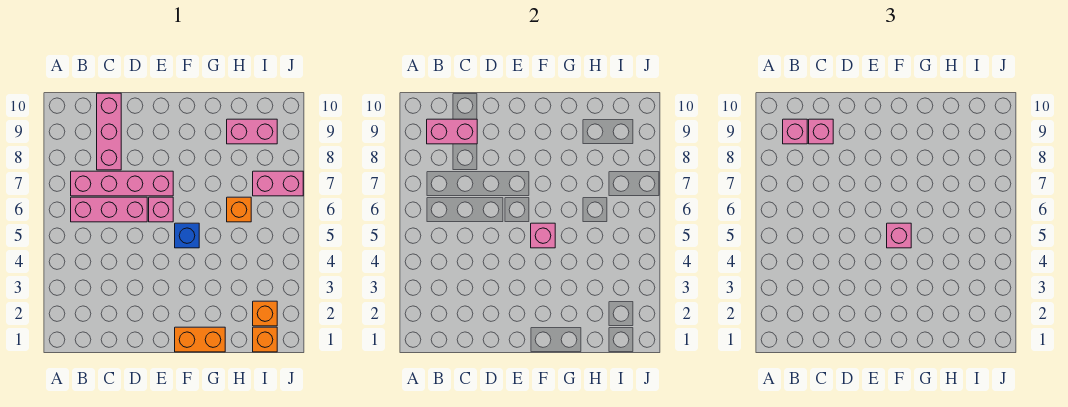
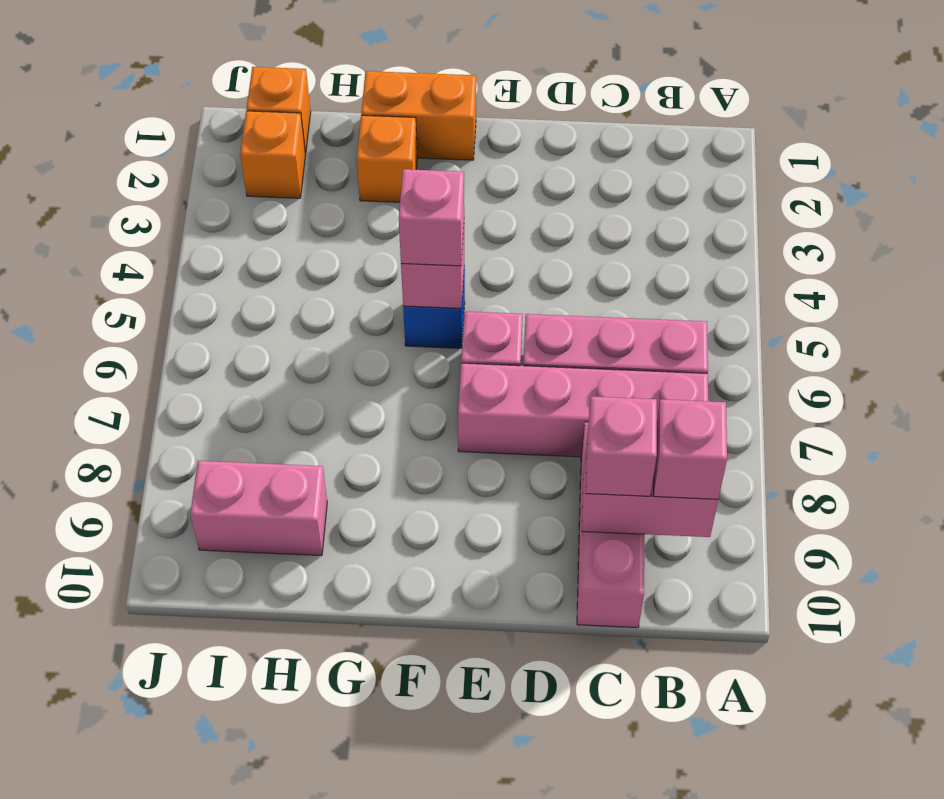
orange brick H6 level 1 -> orange brick G2 level 1
pink brick I7:J7 level 1 -> none

